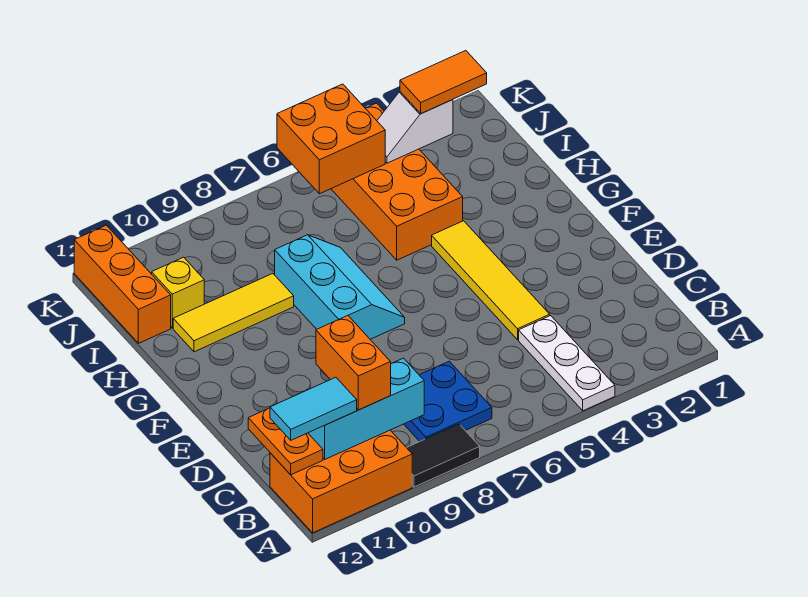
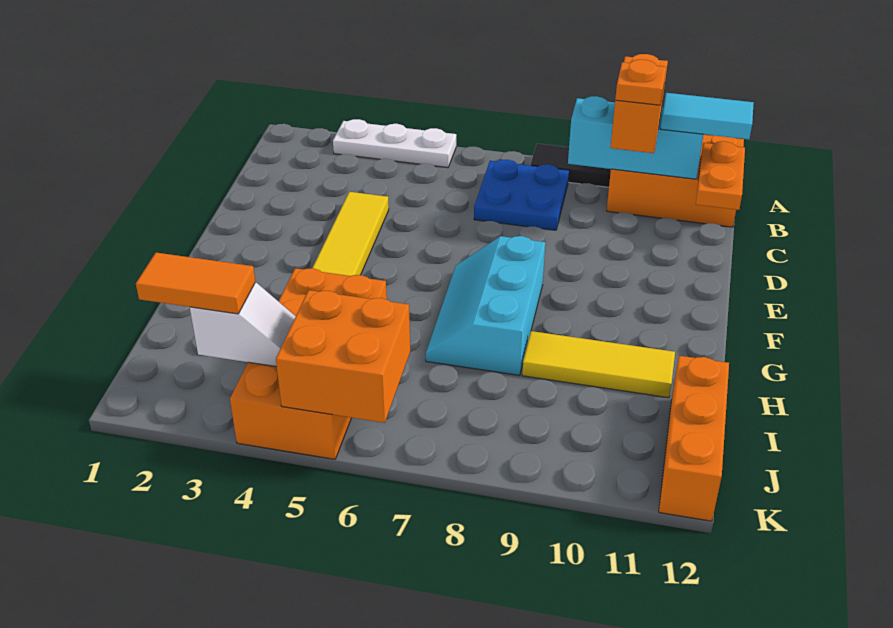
white plate A4:C4 level 1 -> white plate A3:A5 level 1
none -> orange plate C10 level 4
yellow brick I11 level 1 -> none

